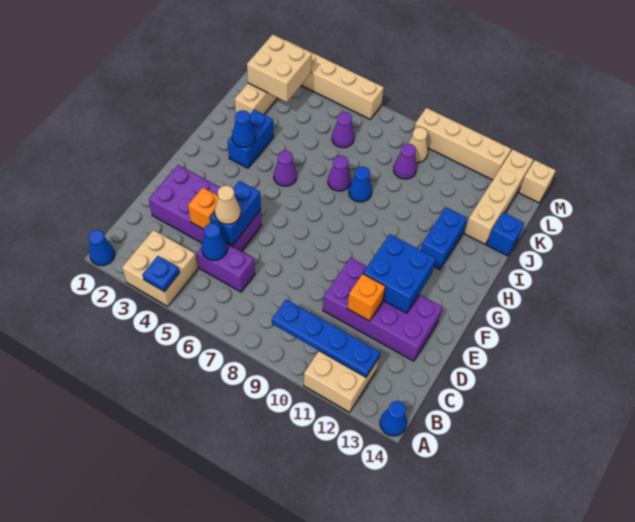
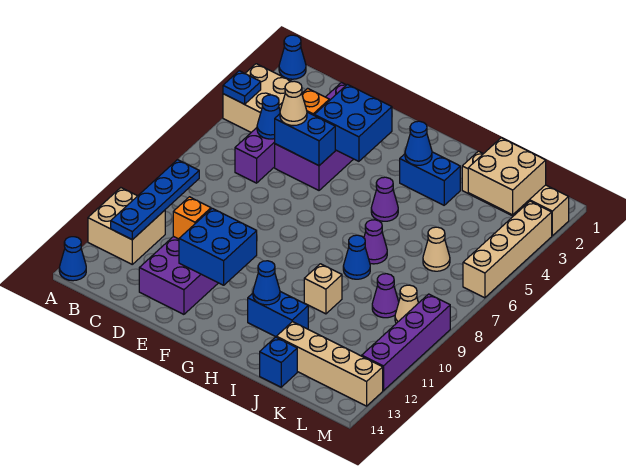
none -> blue brick E3:F4 level 2
none -> blue cone H12 level 2
purple cone K6 level 1 -> tan cone K6 level 1
tan brick M9:M12 level 1 -> purple brick M9:M12 level 1
tan brick M14 level 1 -> tan brick I10 level 1

